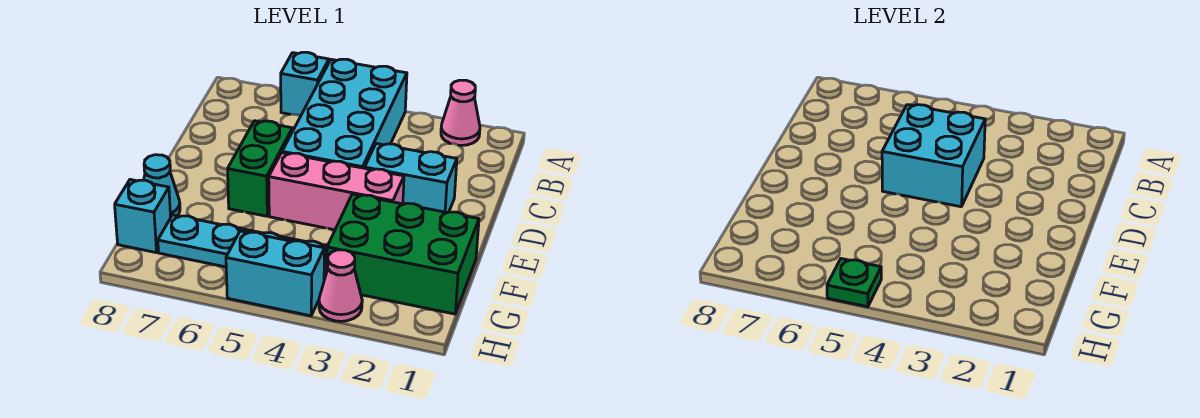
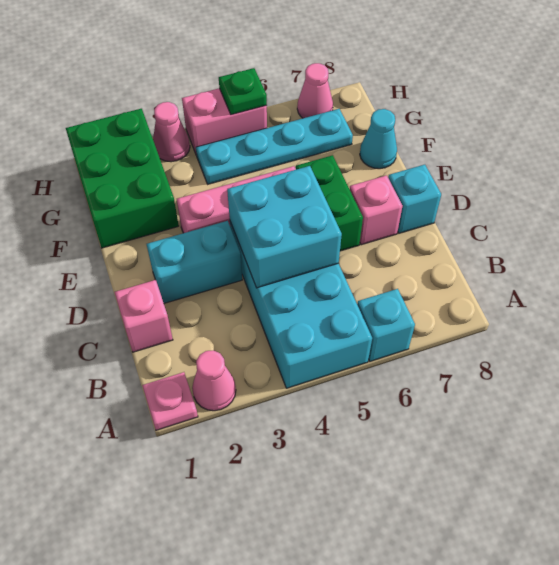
none -> pink plate A1 level 1
none -> pink brick C1 level 1
none -> pink brick D7 level 1
green brick F1:G3 level 1 -> green brick F1:H2 level 1
cyan brick G8 level 1 -> cyan brick D8 level 1
cyan brick H4:H5 level 1 -> pink brick H4:H5 level 1
none -> pink cone H7 level 1

